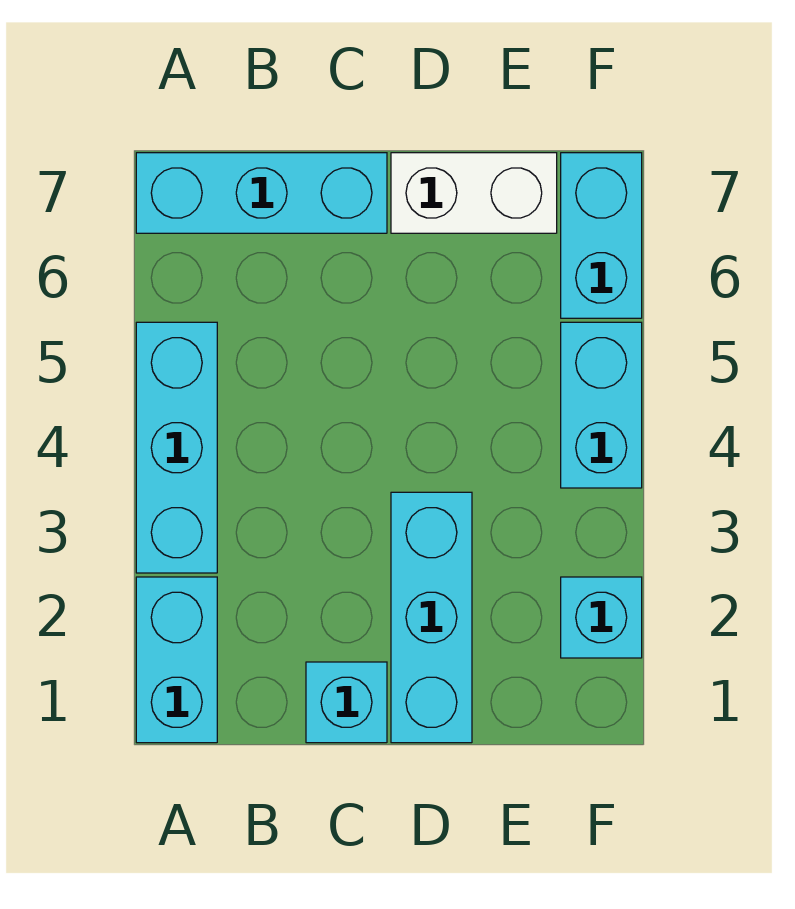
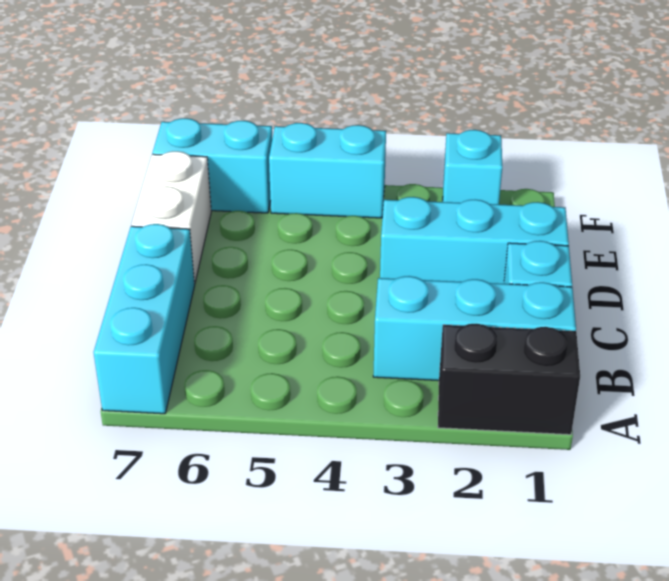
cyan brick A1:A2 level 1 -> black brick A1:A2 level 1
cyan brick A3:A5 level 1 -> cyan brick B1:B3 level 1

